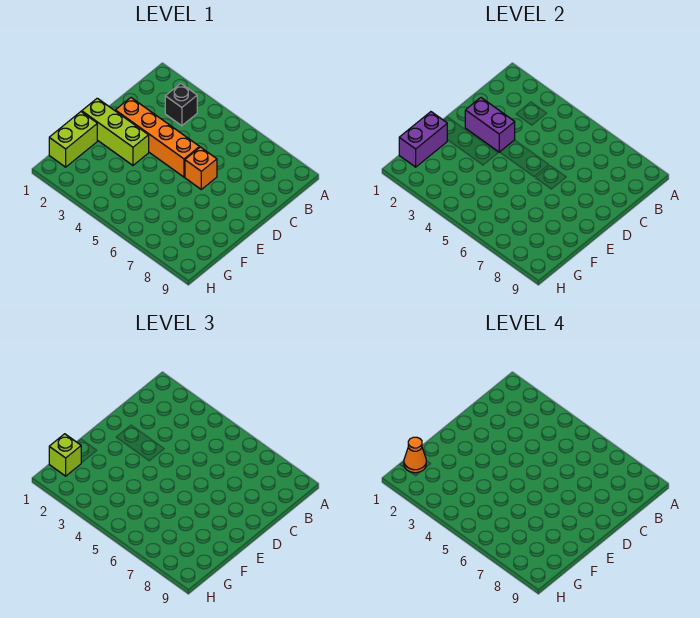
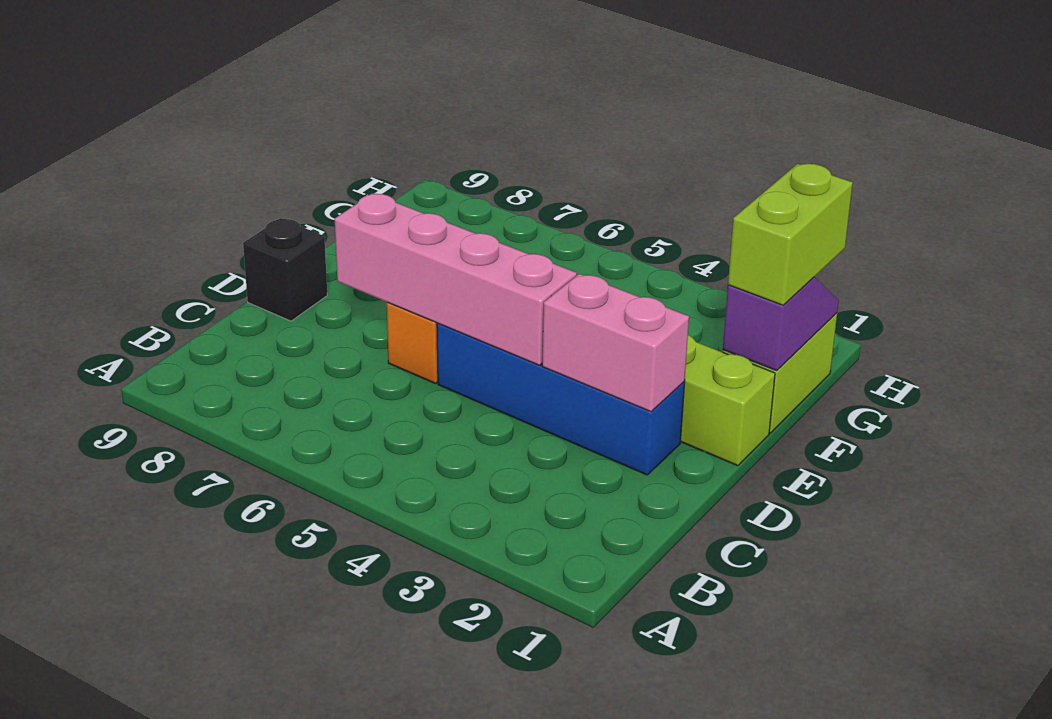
black brick B3 level 1 -> black brick D9 level 1
orange brick D2:D5 level 1 -> blue brick D2:D5 level 1
purple brick D2:D3 level 2 -> pink brick D2:D3 level 2
none -> pink brick D4:D7 level 2
purple brick F1:G1 level 2 -> purple slope F1:G1 level 2 top F
lime brick G1 level 3 -> lime brick F1:G1 level 3
orange cone G1 level 4 -> none

